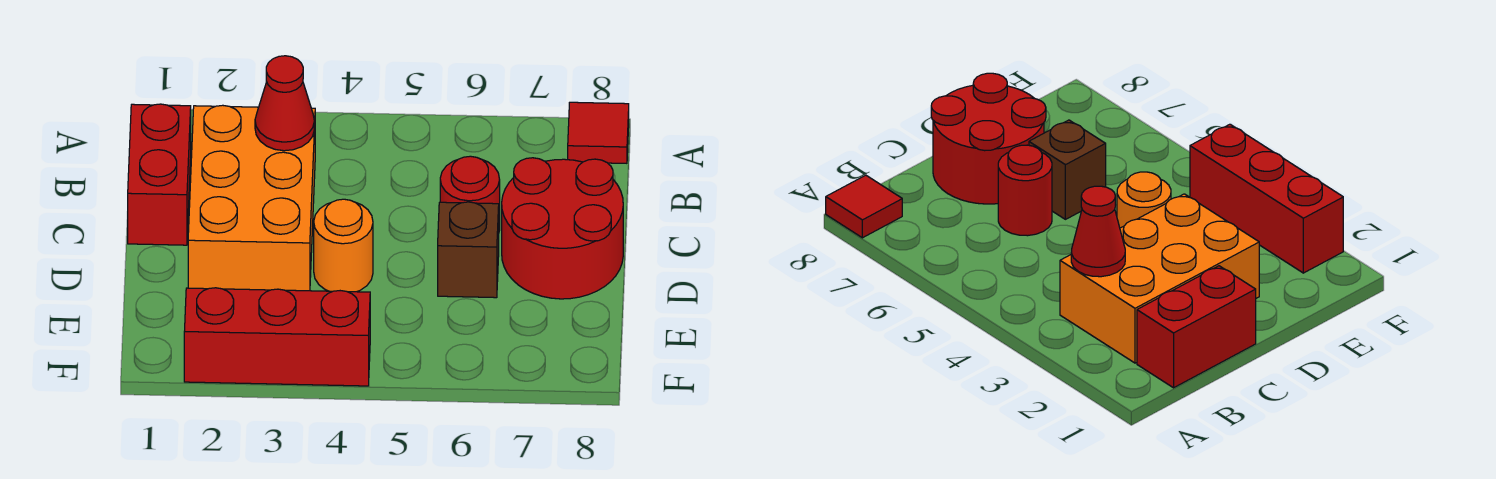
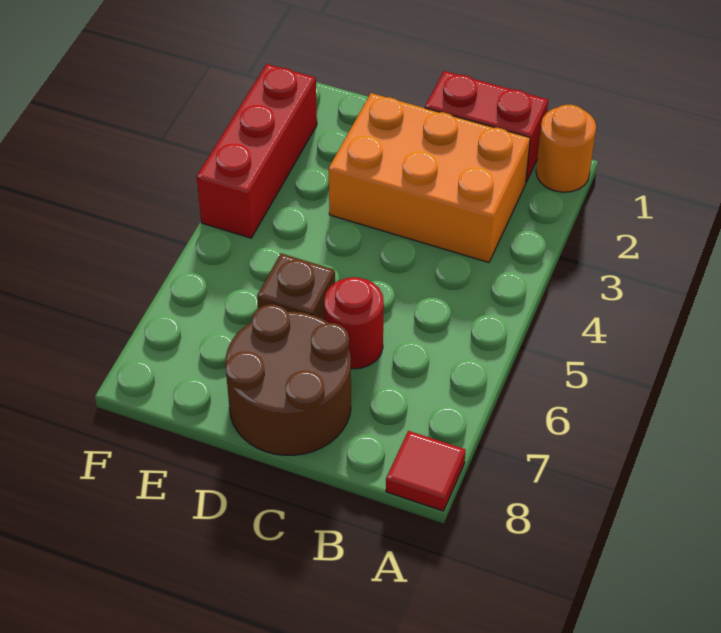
red cone B3 level 2 -> none
red round brick C7:D8 level 1 -> brown round brick C7:D8 level 1
orange round brick D4 level 1 -> orange round brick A1 level 1

